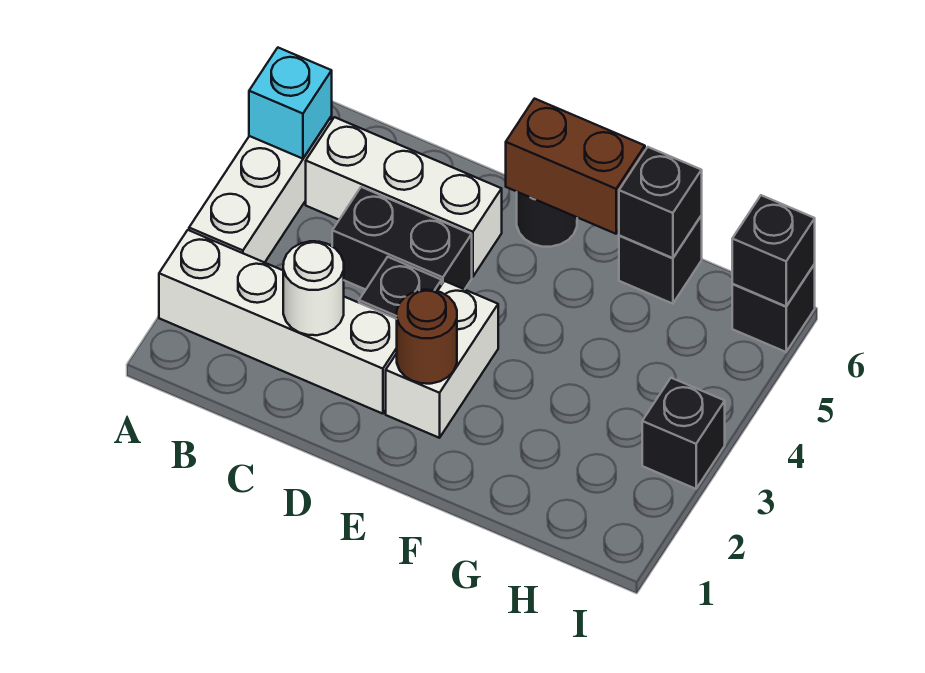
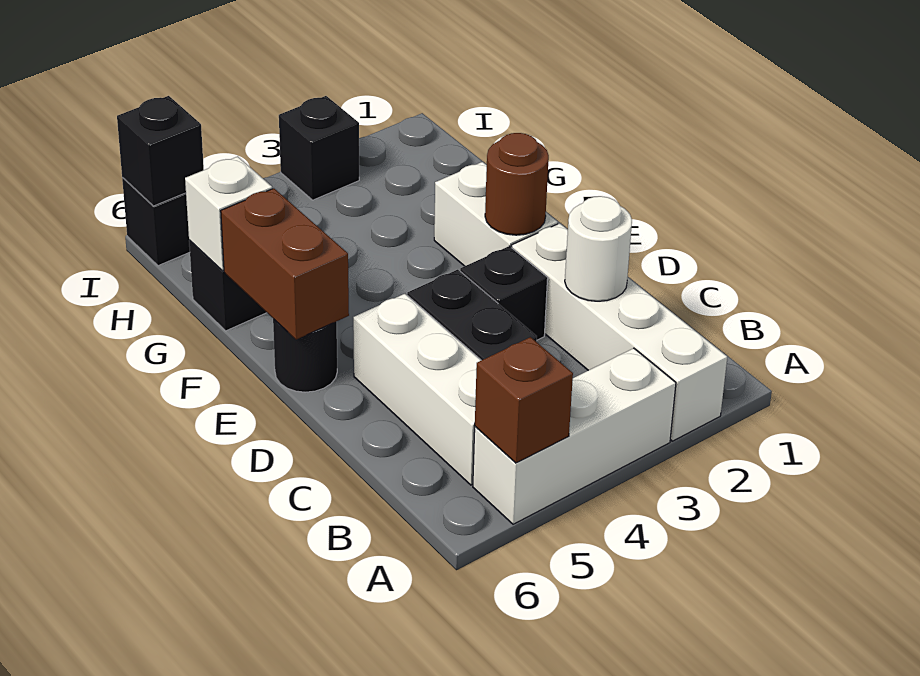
cyan brick A5 level 2 -> brown brick A5 level 2
white brick E2:E3 level 1 -> white brick E2:F2 level 1
black brick G6 level 2 -> white brick G6 level 2

